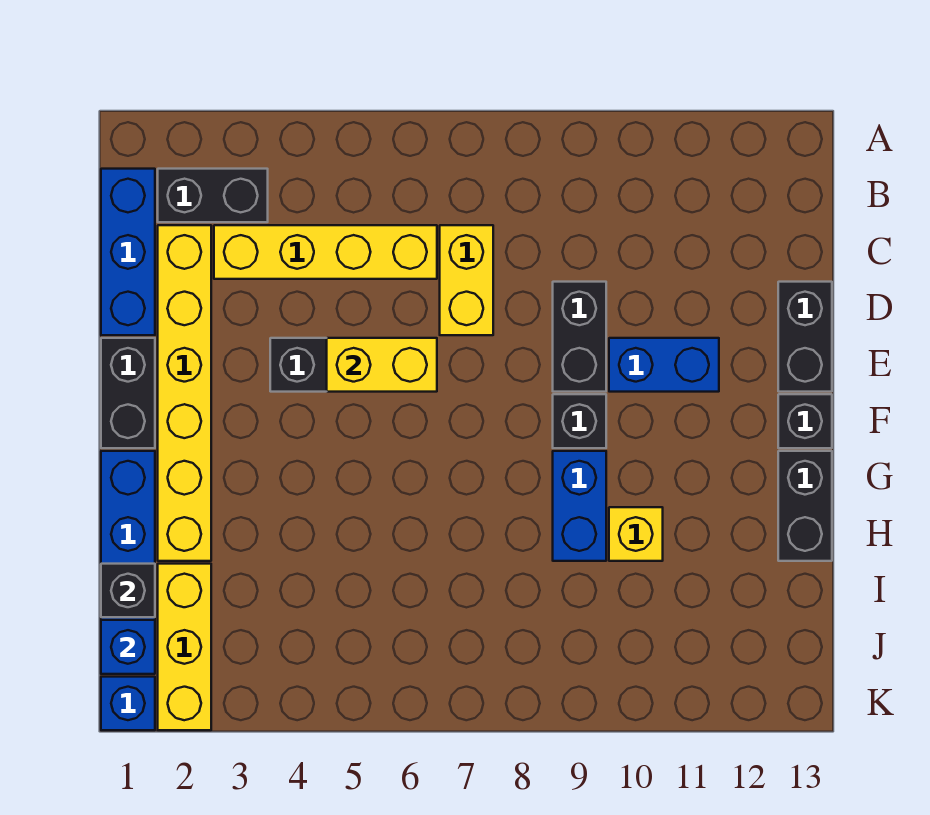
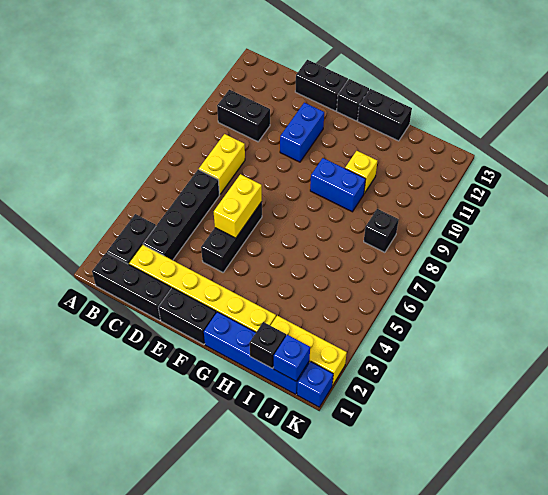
blue brick B1:D1 level 1 -> black brick B1:D1 level 1
yellow brick C3:C6 level 1 -> black brick C3:C6 level 1
yellow brick C7:D7 level 1 -> yellow brick C7:C8 level 1
black brick D9:E9 level 1 -> black brick B10:C10 level 1
black brick F9 level 1 -> black brick J8 level 1

